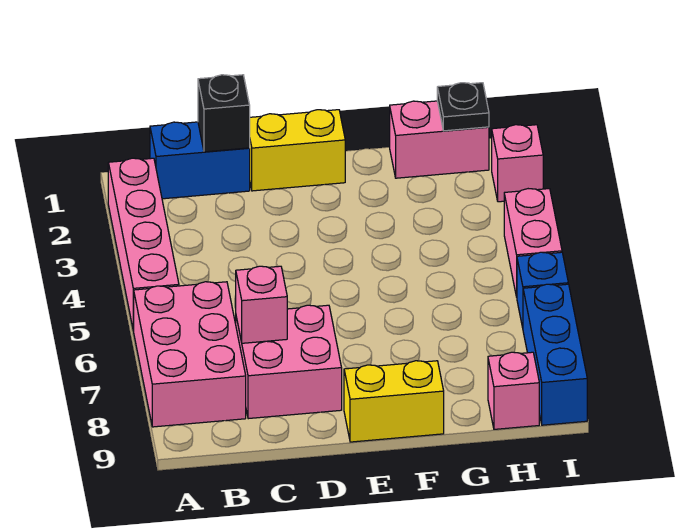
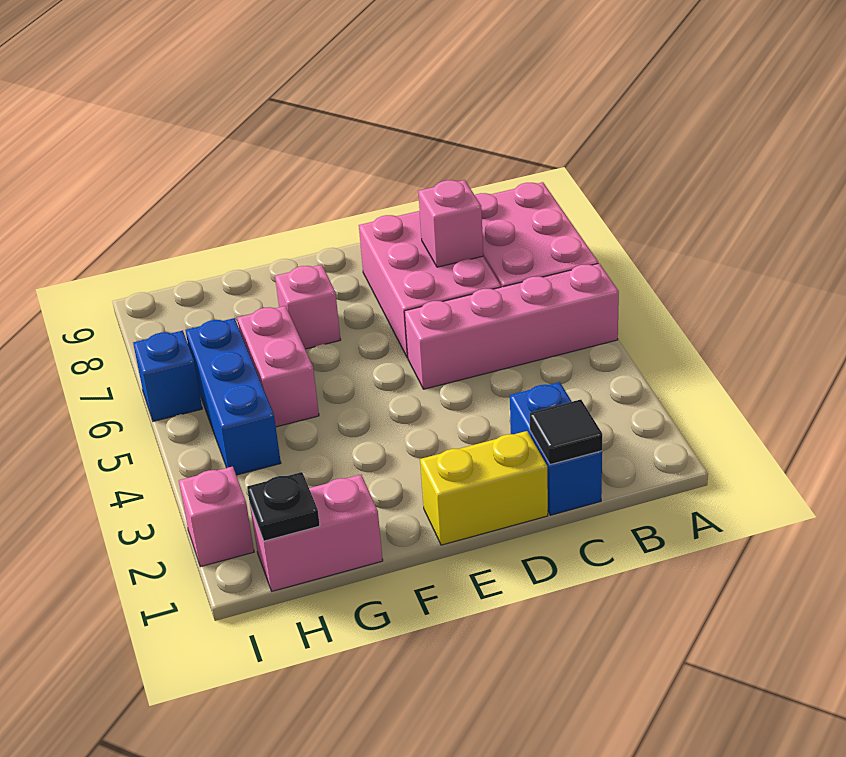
pink brick A2:A5 level 1 -> pink brick A5:D5 level 1
blue brick B1:C1 level 1 -> blue brick C1:C2 level 1
black brick C1 level 2 -> black tile C1 level 2
pink brick C7:D8 level 1 -> pink brick C6:D8 level 1
yellow brick E9:F9 level 1 -> none
pink brick H9 level 1 -> pink brick F7 level 1
pink brick I4:I5 level 1 -> pink brick G5:G6 level 1
blue brick I7:I9 level 1 -> blue brick H4:H6 level 1

